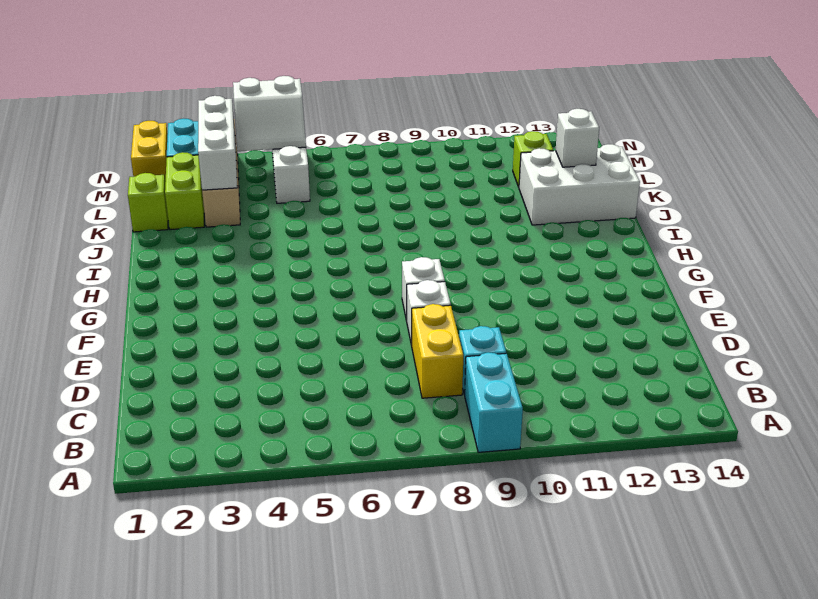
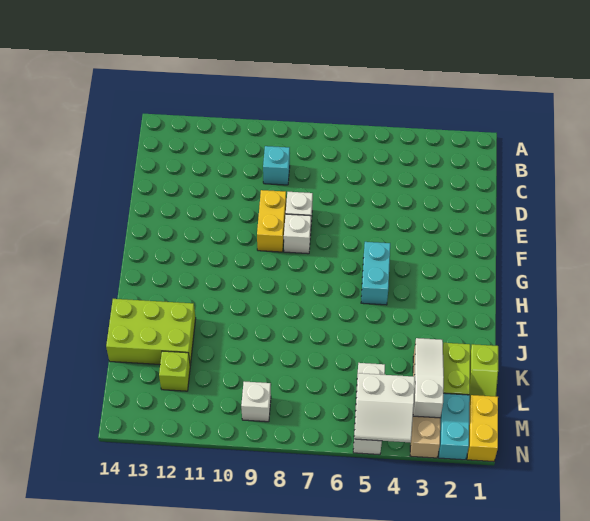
cyan brick A9:B9 level 1 -> cyan brick G5:H5 level 1
yellow brick C8:D8 level 1 -> yellow brick E9:F9 level 1
white brick J12:K14 level 1 -> lime brick J12:K14 level 1
white brick K3:M3 level 2 -> white slope K3:M3 level 2 top M
white brick K13 level 2 -> white brick M9 level 1
white slope M4:N5 level 2 top N -> white slope M4:N5 level 2 top M

